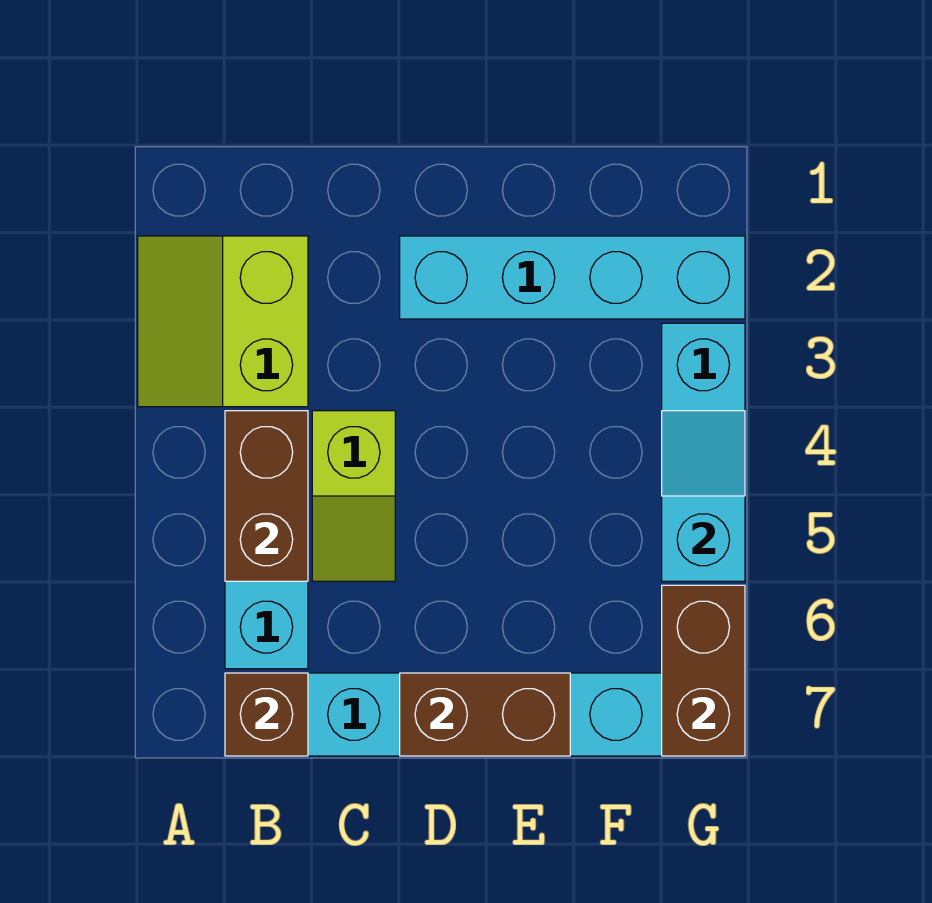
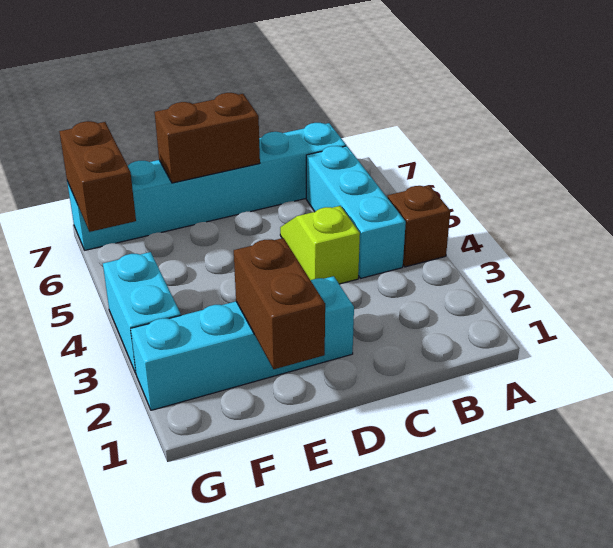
lime slope A2:B3 level 1 top B -> none
brown brick B4:B5 level 2 -> brown brick E1:E2 level 2
brown brick B7 level 2 -> brown brick A4 level 1
cyan slope G4:G5 level 2 top 5 -> none

